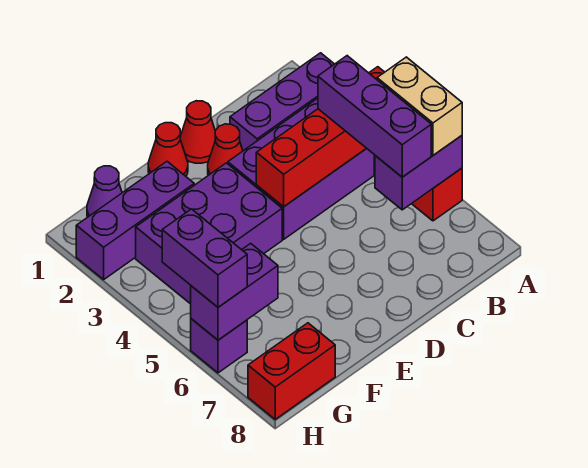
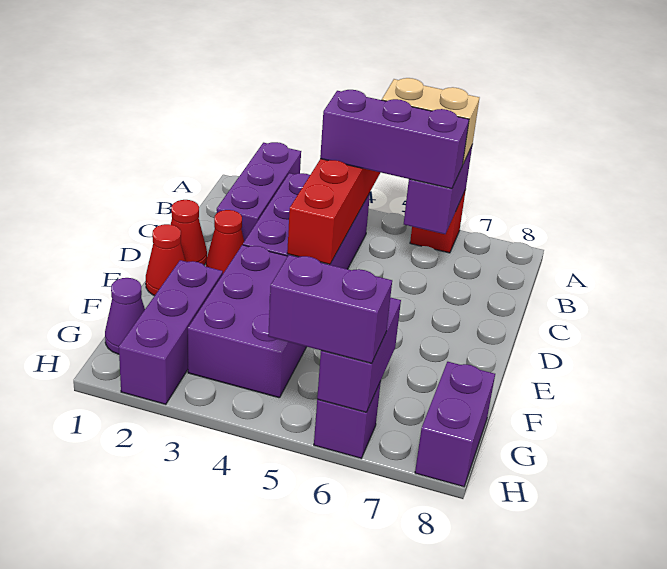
red brick G8:H8 level 1 -> purple brick G8:H8 level 1

